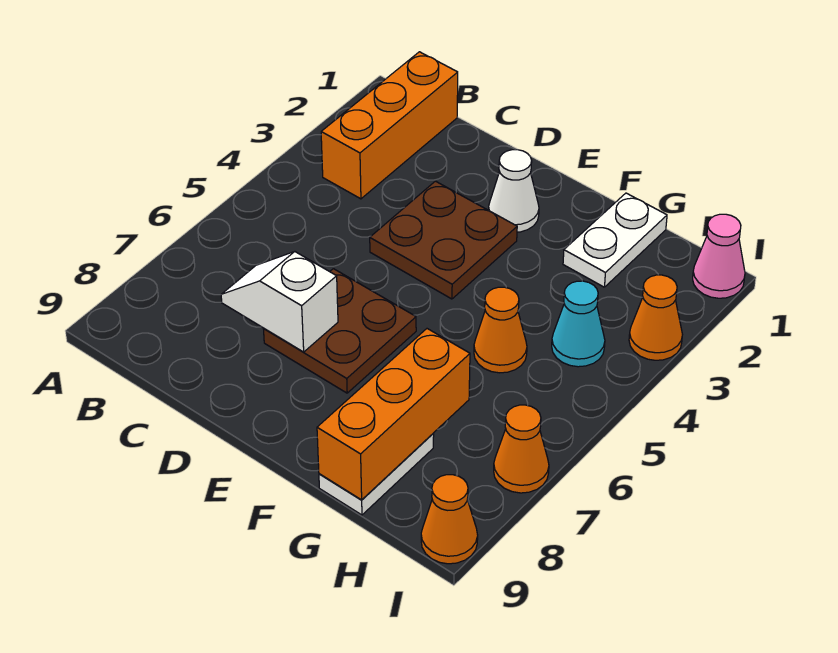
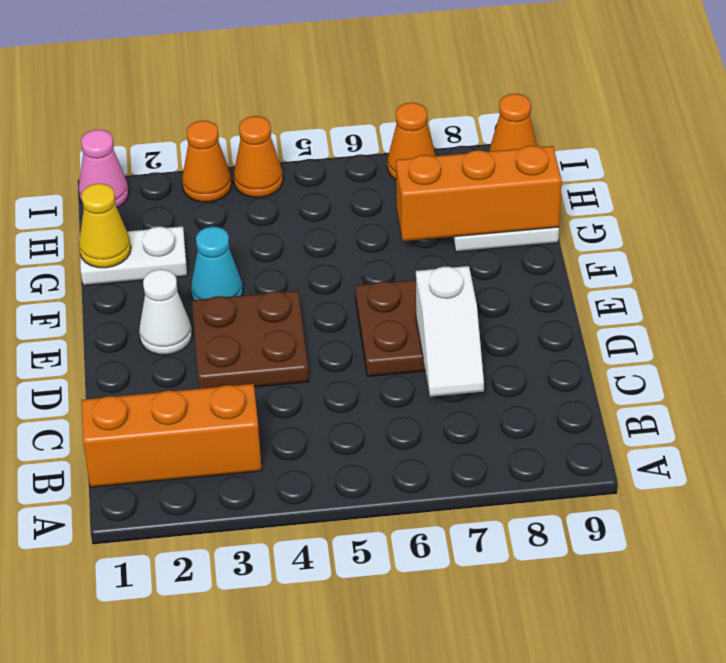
none -> yellow cone G1 level 2
orange cone G5 level 1 -> orange cone I4 level 1
cyan cone H4 level 1 -> cyan cone F3 level 1

